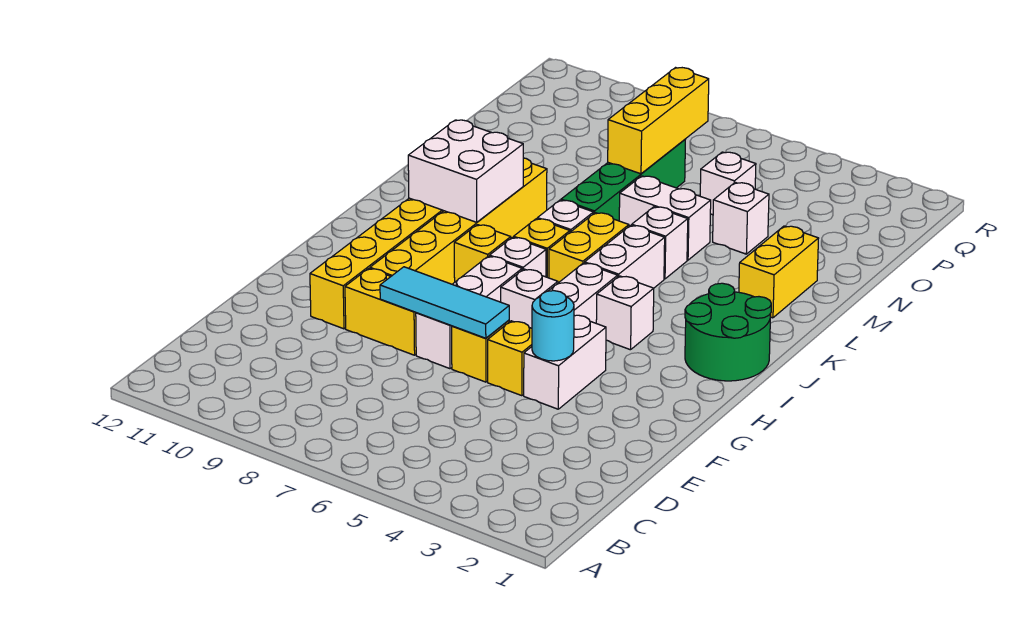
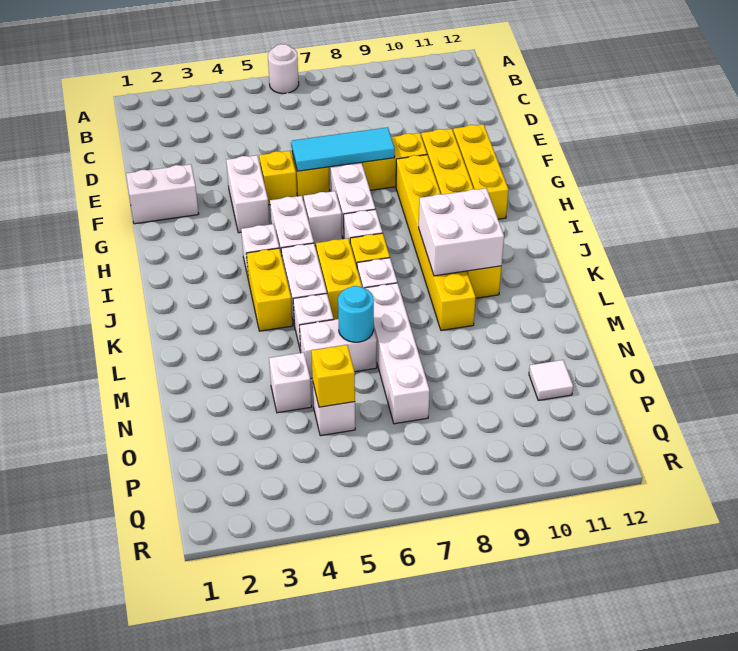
none -> white round brick A6 level 1
none -> white brick F1:F2 level 1
cyan round brick F4 level 2 -> cyan round brick M6 level 2
green round brick I1:J2 level 1 -> none
yellow brick I8 level 1 -> yellow brick O5 level 2
yellow brick L2:M2 level 1 -> yellow brick J4:K4 level 1
green brick L7:O7 level 1 -> white brick L7:O7 level 1
yellow brick N7:P7 level 2 -> yellow brick F11:H11 level 1
none -> white tile O11 level 1

